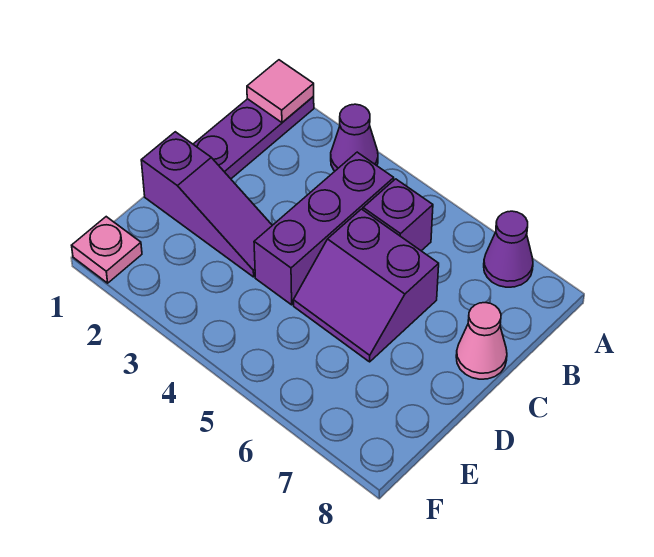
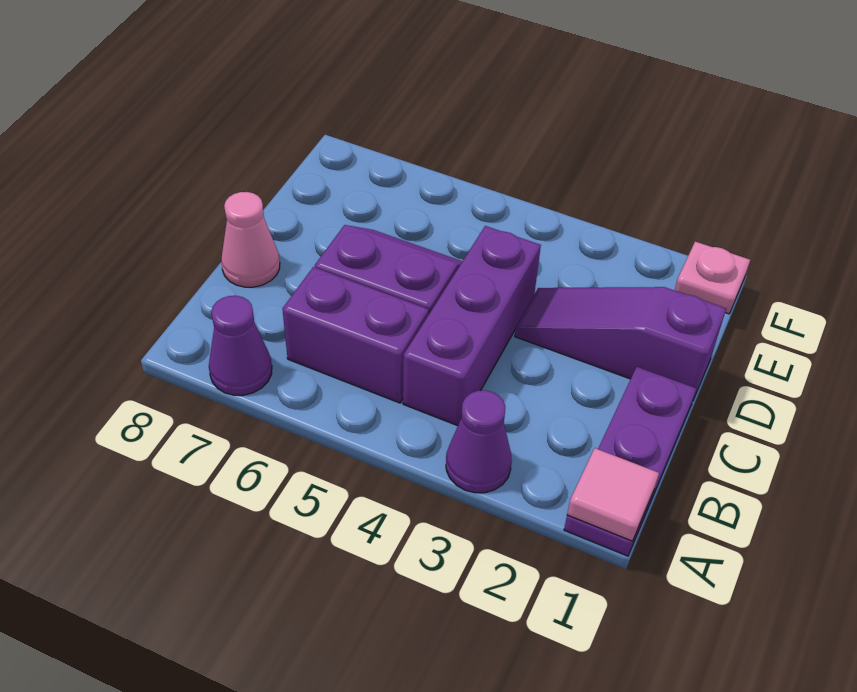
purple brick B5 level 1 -> purple brick B5:B6 level 1

